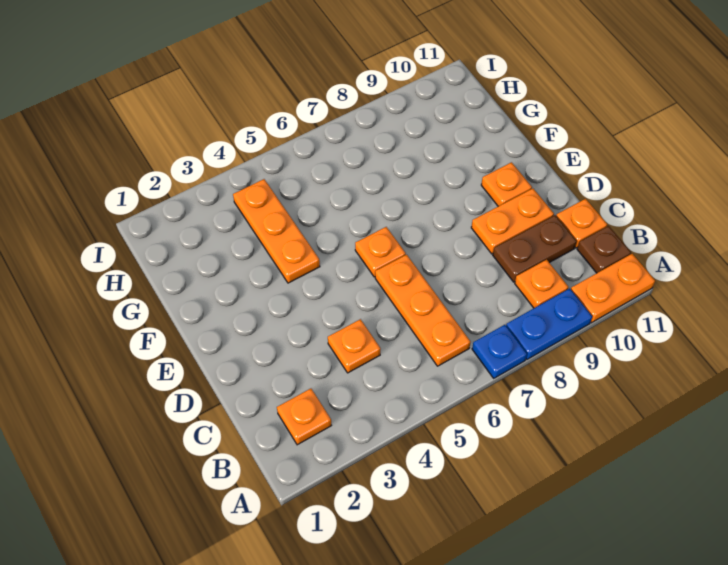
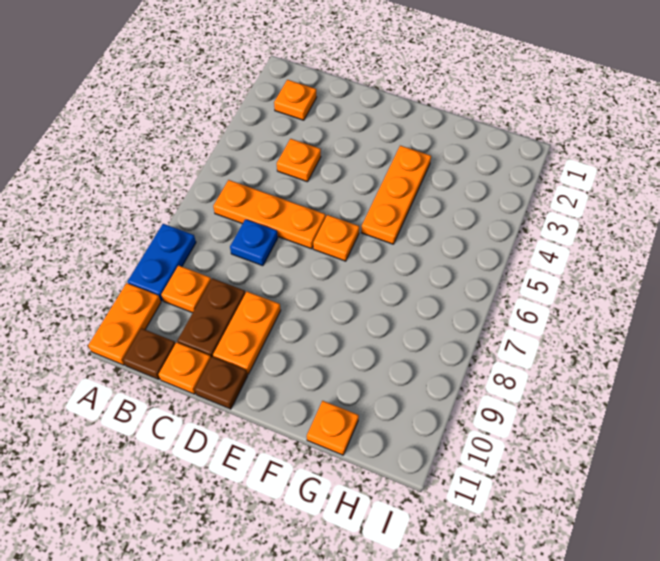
blue plate A7 level 1 -> blue plate C7 level 1
none -> brown plate D11 level 1
orange plate E10 level 1 -> orange plate G11 level 1
orange plate F4:H4 level 1 -> orange plate F3:F5 level 1

